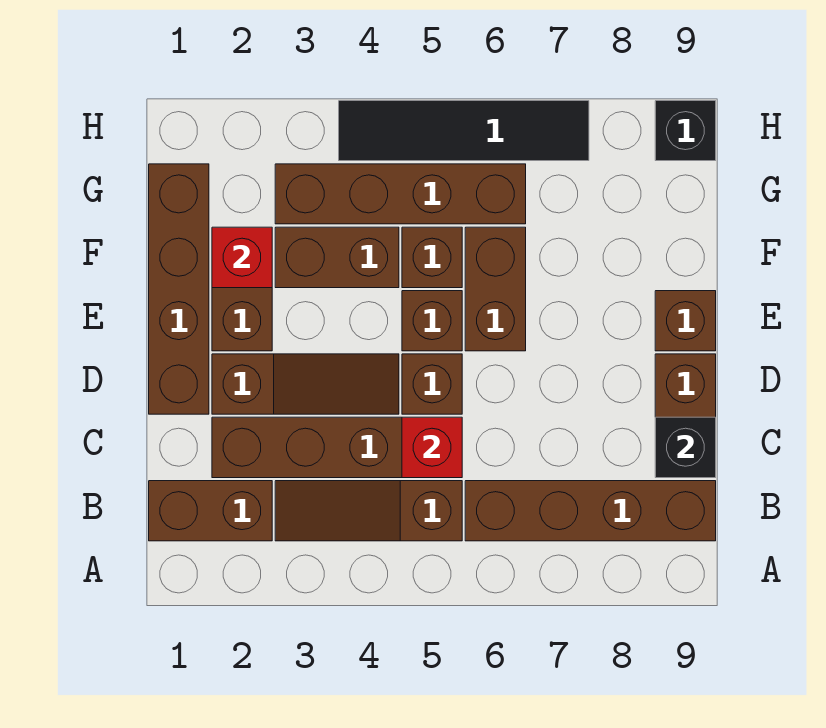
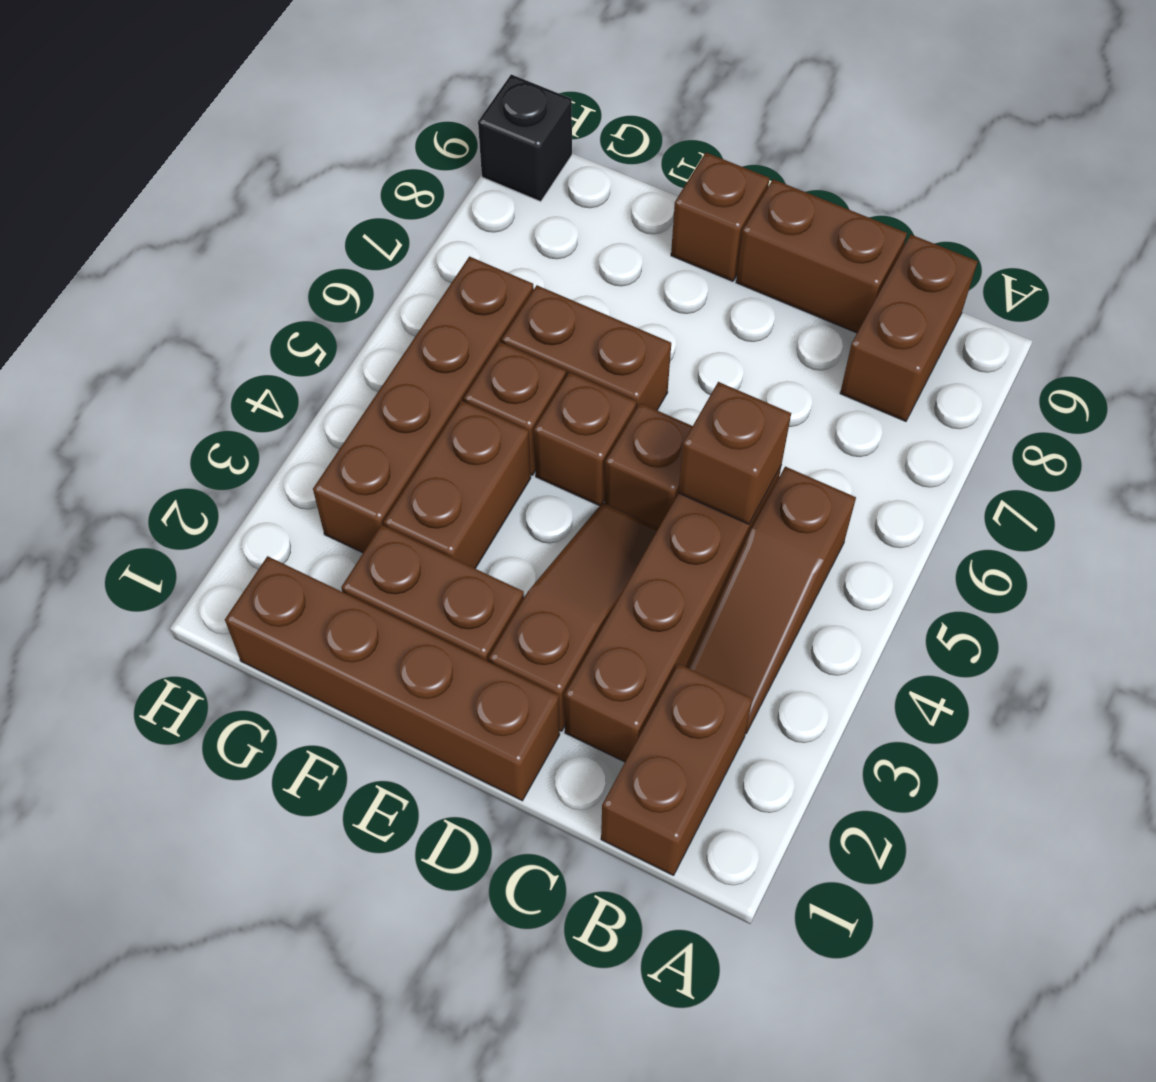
brown brick B6:B9 level 1 -> brown brick B8:B9 level 1
red brick C5 level 2 -> brown brick C5 level 2
black brick C9 level 2 -> none
red brick F2 level 2 -> none
black tile H4:H7 level 1 -> none

